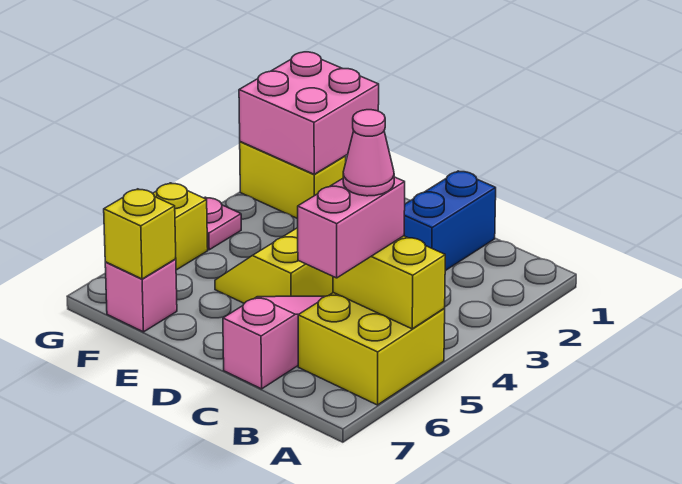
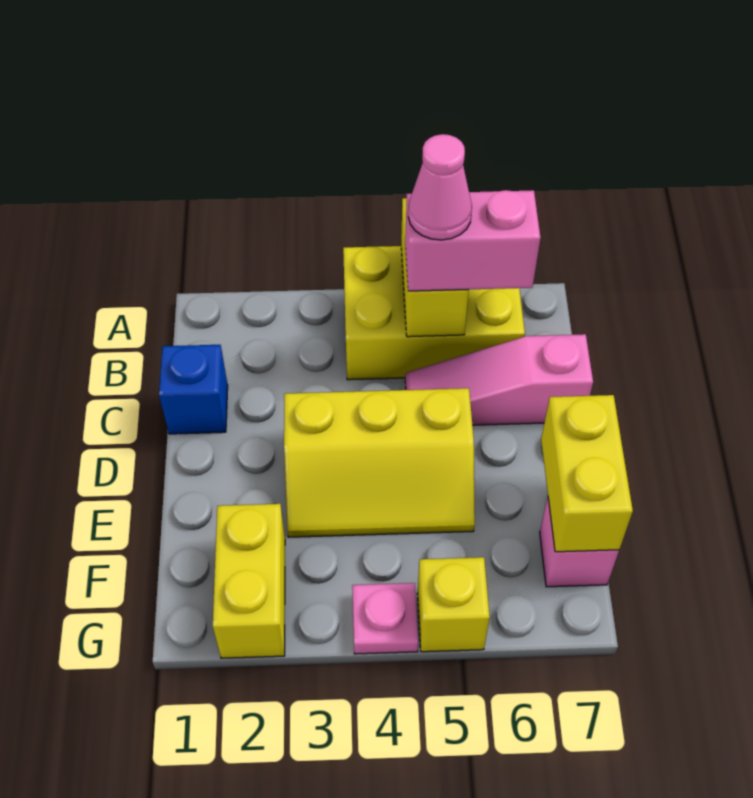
yellow brick A5:B6 level 1 -> yellow brick A4:B6 level 1
blue brick C1:C2 level 1 -> blue brick C1 level 1
pink brick F1:G2 level 2 -> none
yellow brick F7 level 2 -> yellow brick E7:F7 level 2

